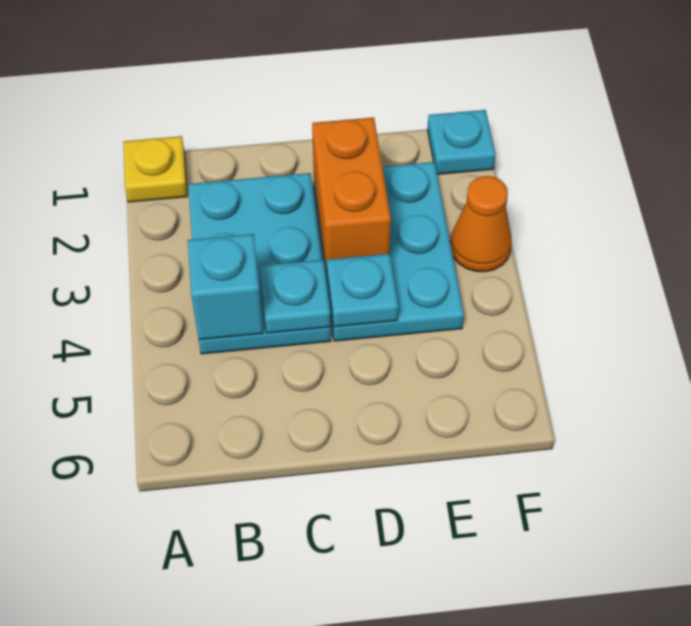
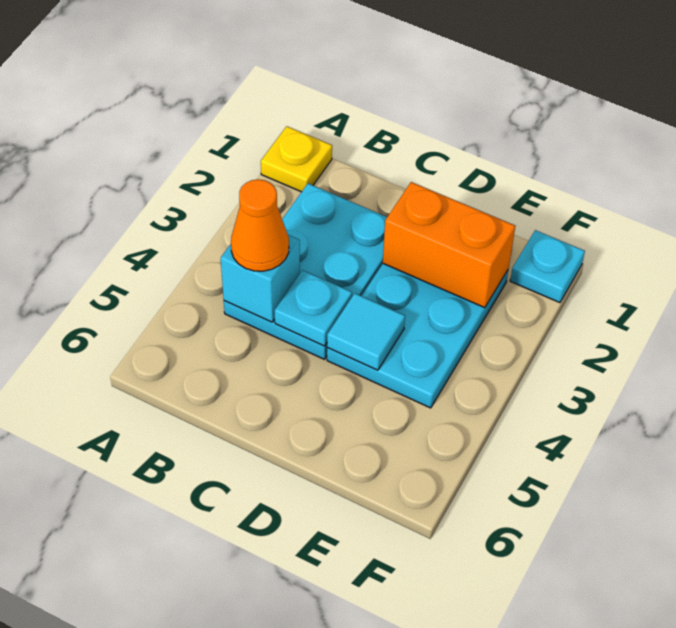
orange brick D2:D3 level 2 -> orange brick D2:E2 level 2
cyan plate D4 level 2 -> cyan tile D4 level 2
orange cone F3 level 1 -> orange cone B4 level 3

